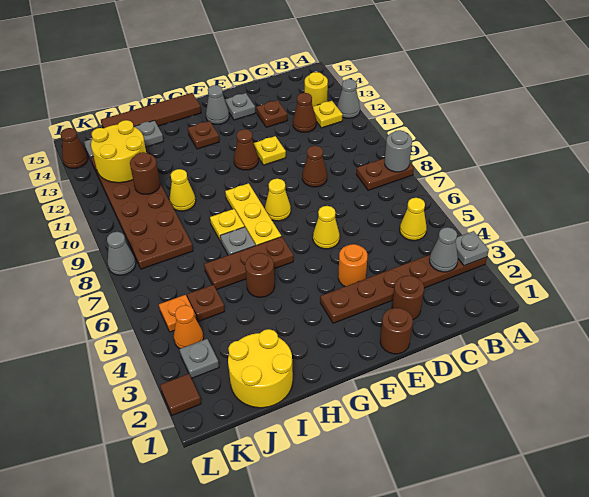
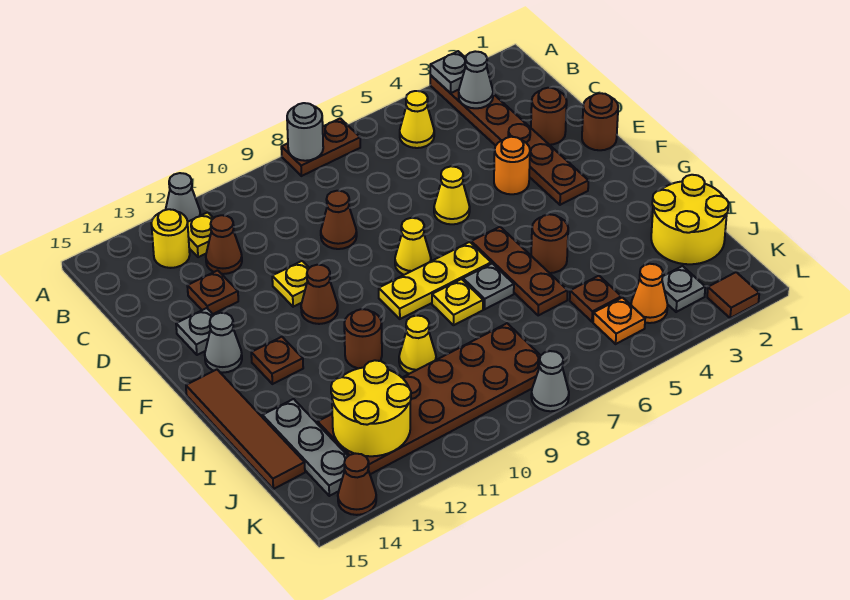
brown plate A8:B8 level 1 -> brown plate A7:A8 level 1
brown round brick J11 level 2 -> brown round brick H11 level 1

